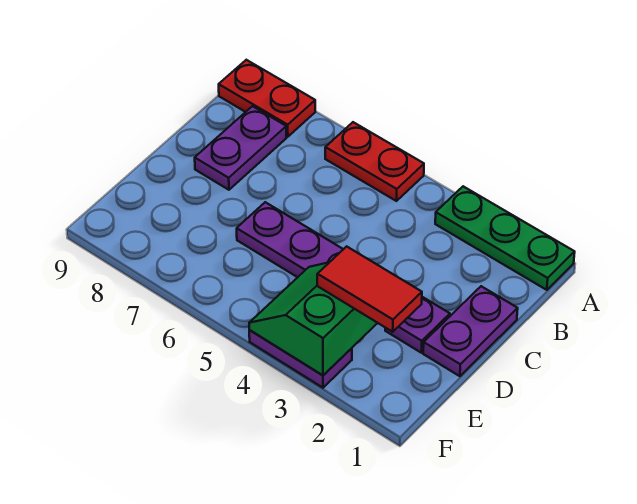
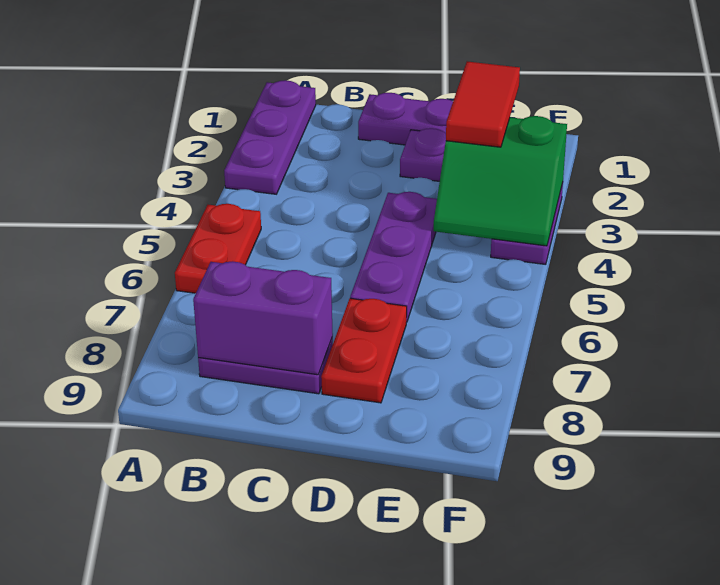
green plate A1:A3 level 1 -> purple plate A1:A3 level 1
red plate A8:A9 level 1 -> red plate D7:D8 level 1
none -> purple brick B8:C8 level 2

